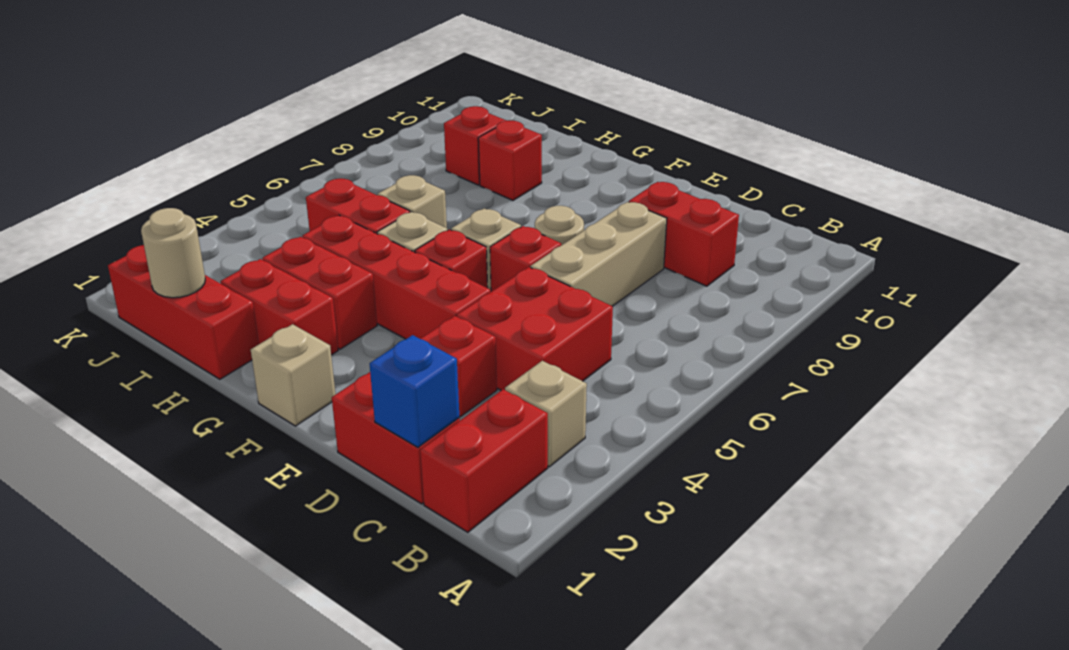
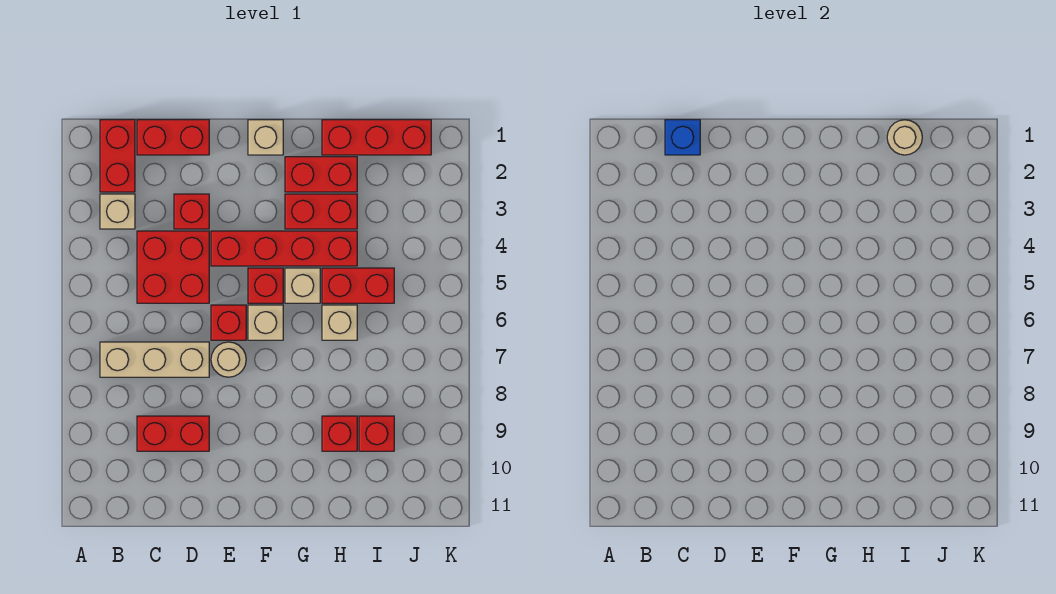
tan brick D6:D8 level 1 -> tan brick B7:D7 level 1

